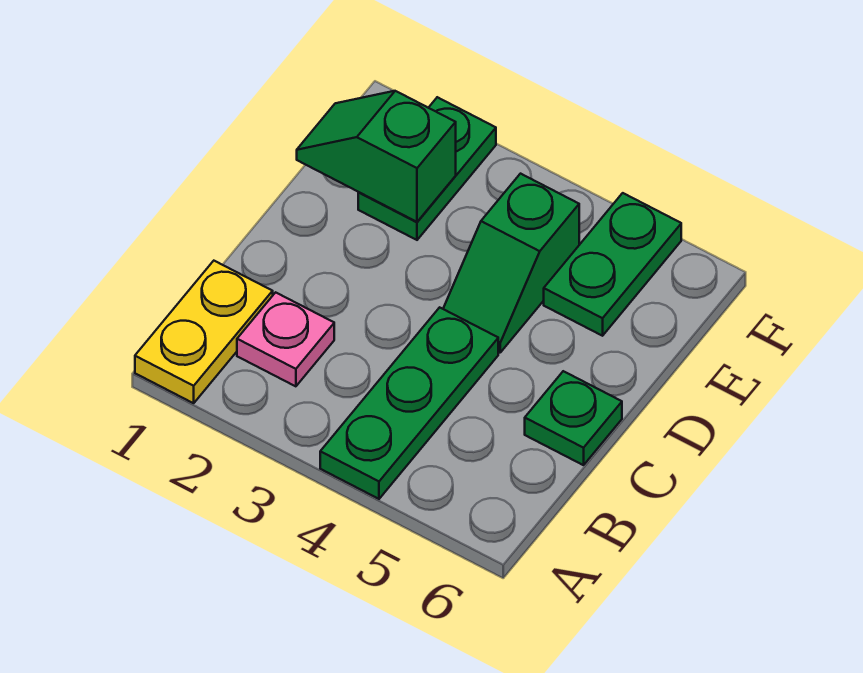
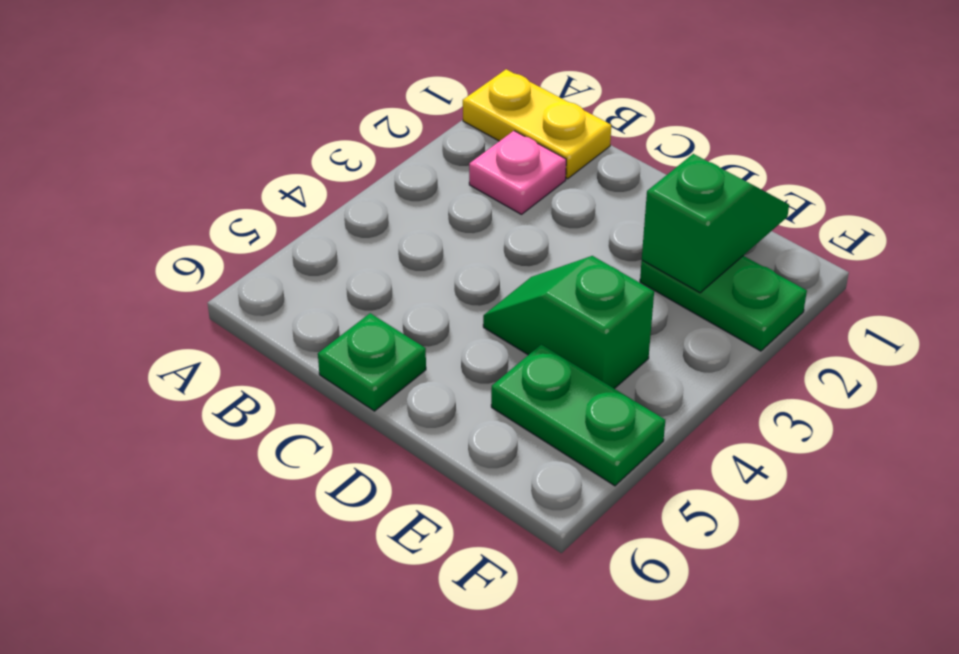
green plate A4:C4 level 1 -> none

